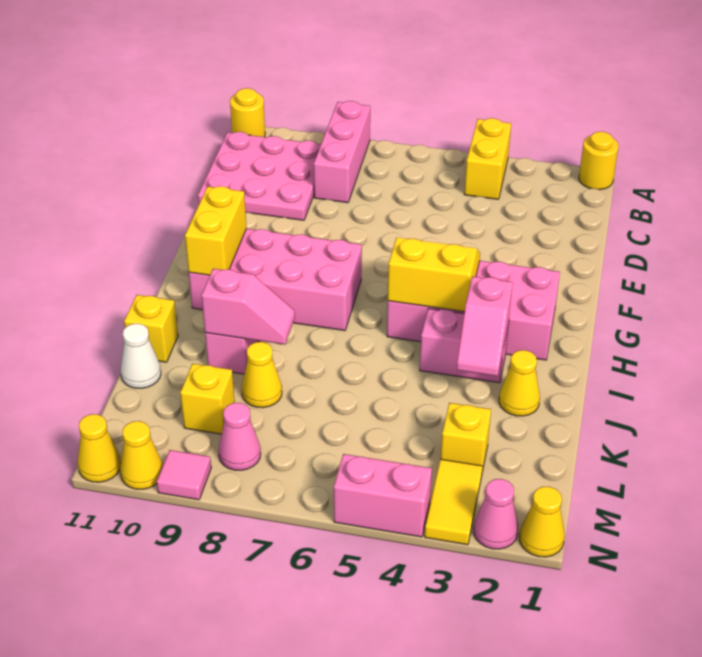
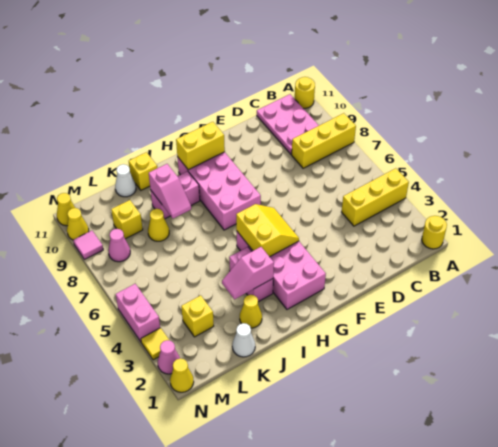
yellow brick A4:B4 level 1 -> yellow brick A4:C4 level 1
pink brick A8:C8 level 1 -> yellow brick A8:C8 level 1
pink plate B9:D11 level 1 -> pink plate B9:C11 level 1
none -> white cone K1 level 1
yellow tile M3:N3 level 1 -> yellow tile N3 level 1

